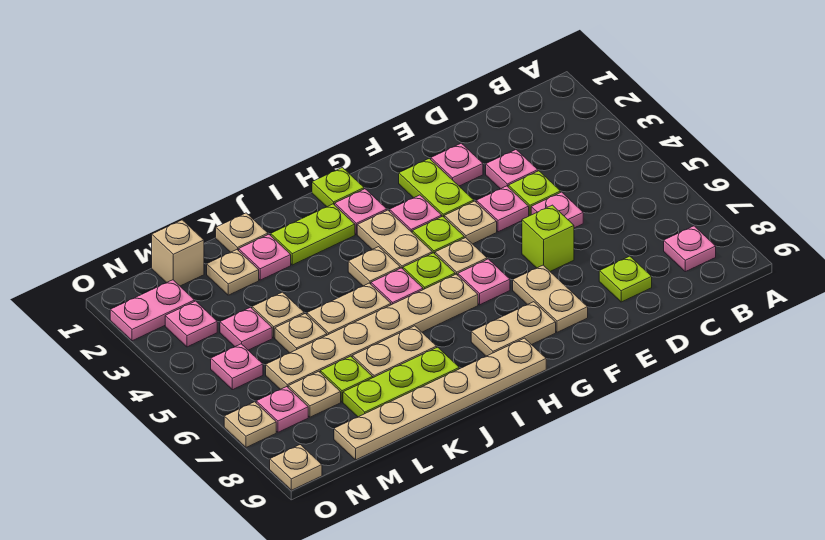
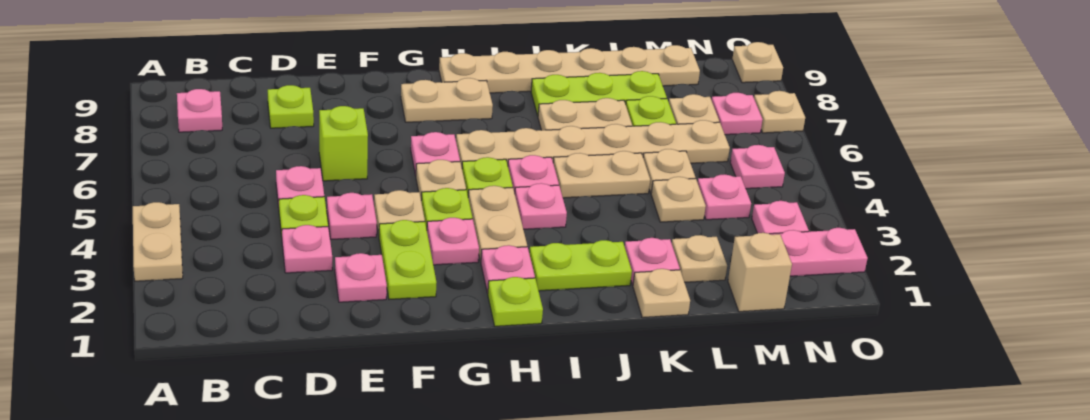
tan plate F7:F8 level 1 -> tan plate A3:A4 level 1
tan plate I4 level 1 -> pink plate I4 level 1

